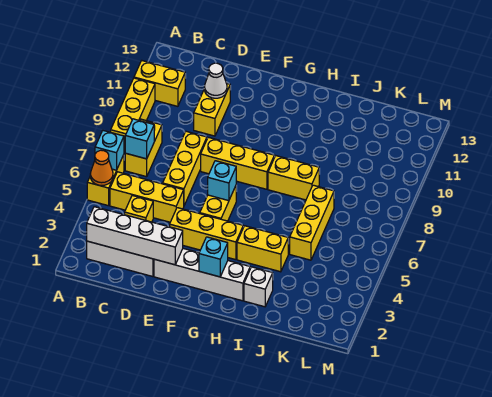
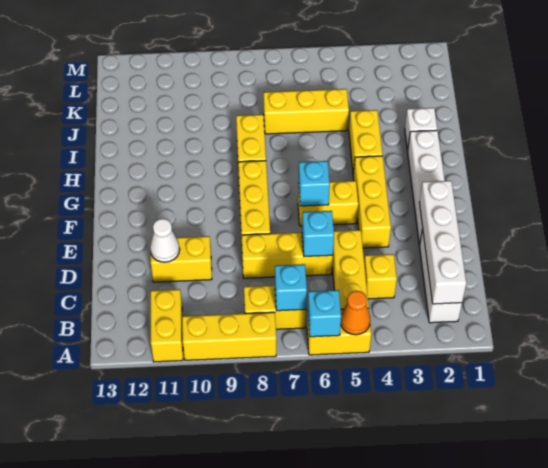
cyan brick G2 level 2 -> cyan brick D6 level 2

